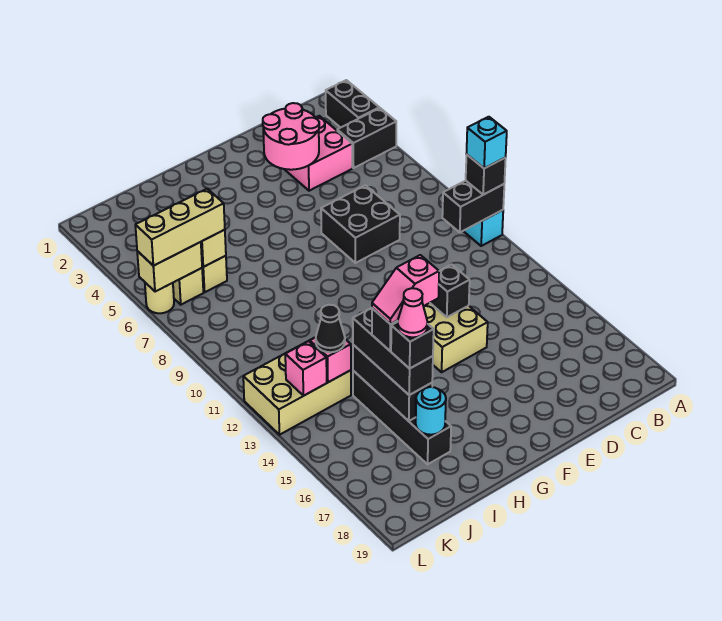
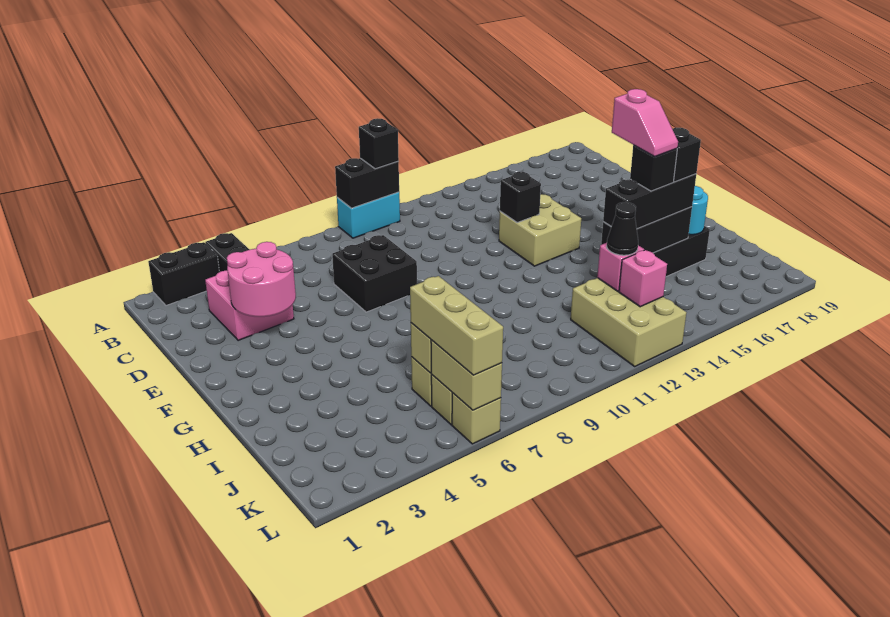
black brick A10:B10 level 2 -> black brick A9:A10 level 2
cyan brick A10 level 4 -> none
pink cone I16 level 5 -> none
tan round brick L6 level 1 -> tan brick L6 level 1

